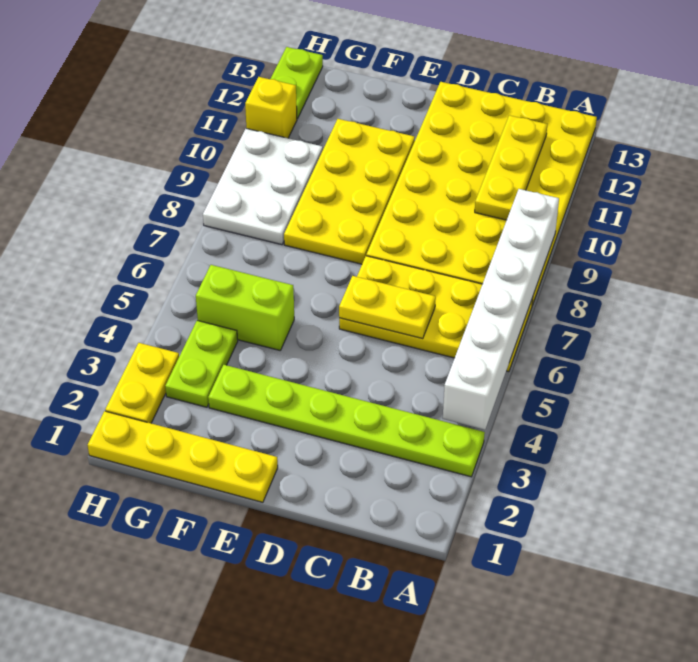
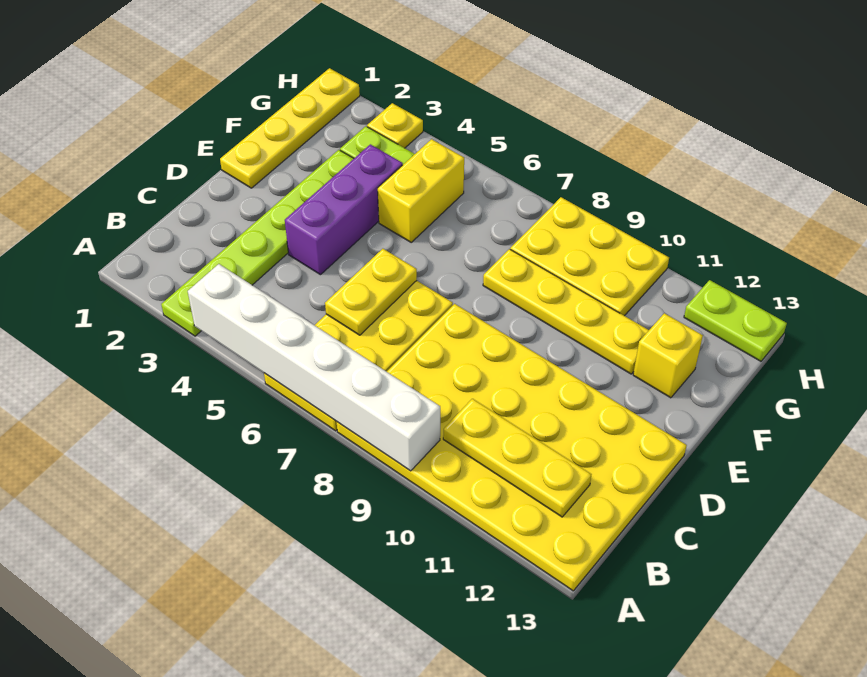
none -> purple brick D4:F4 level 1
yellow plate E8:F11 level 1 -> yellow plate F8:F11 level 1
lime brick F5:G5 level 1 -> yellow brick F5:G5 level 1
white plate G8:H10 level 1 -> yellow plate G8:H10 level 1
yellow plate H2:H3 level 1 -> yellow plate H3 level 1
yellow brick H11 level 1 -> yellow brick F12 level 1

